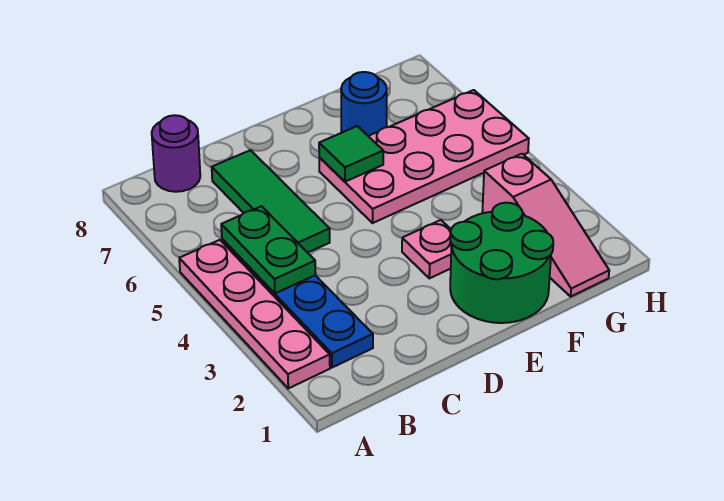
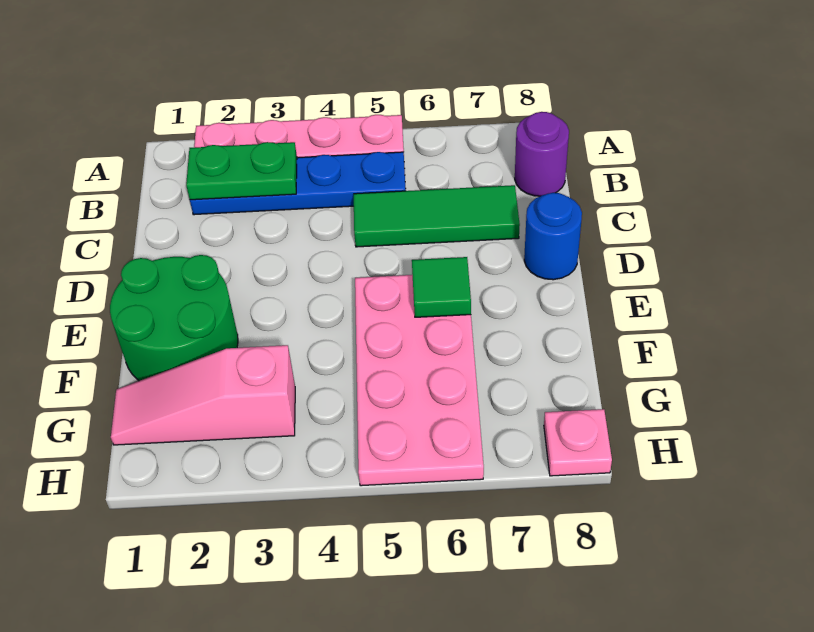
green plate B4:B5 level 2 -> green plate B2:B3 level 2
pink plate E3 level 1 -> pink plate H8 level 1
blue round brick F7 level 1 -> blue round brick D8 level 1

